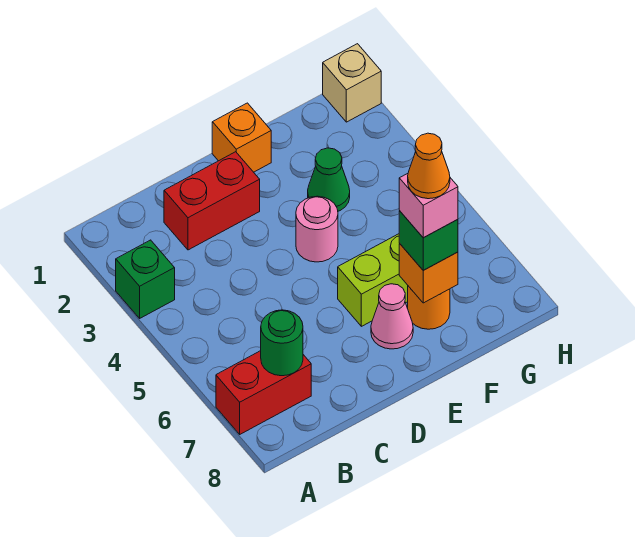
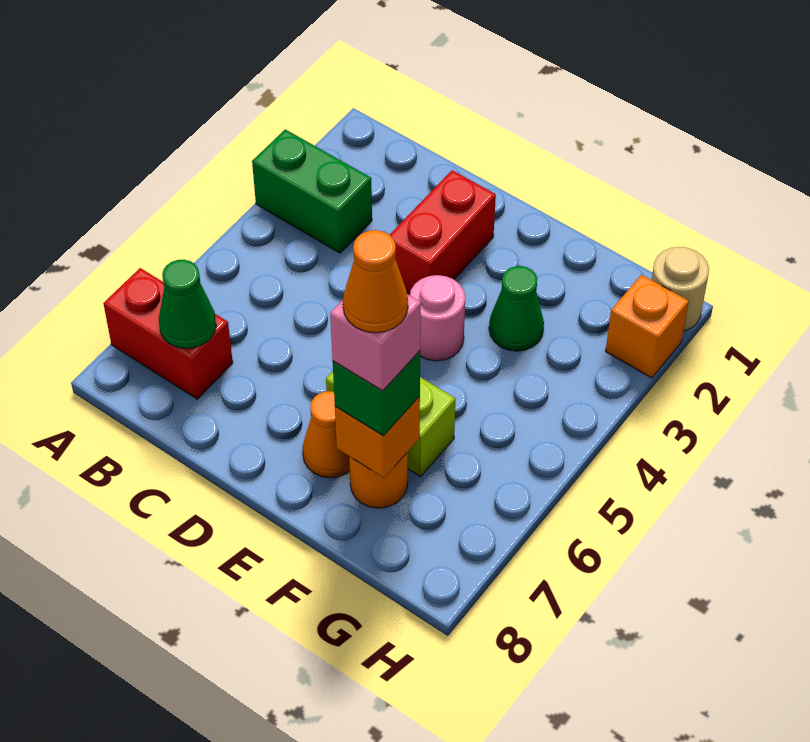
green brick A3 level 1 -> green brick A3:B3 level 1
green round brick B7 level 2 -> green cone B7 level 2
red brick C2:D2 level 1 -> red brick D2:D3 level 1
orange brick E1 level 1 -> orange brick H2 level 1
pink cone E7 level 1 -> orange cone E7 level 1
tan brick H1 level 1 -> tan round brick H1 level 1

